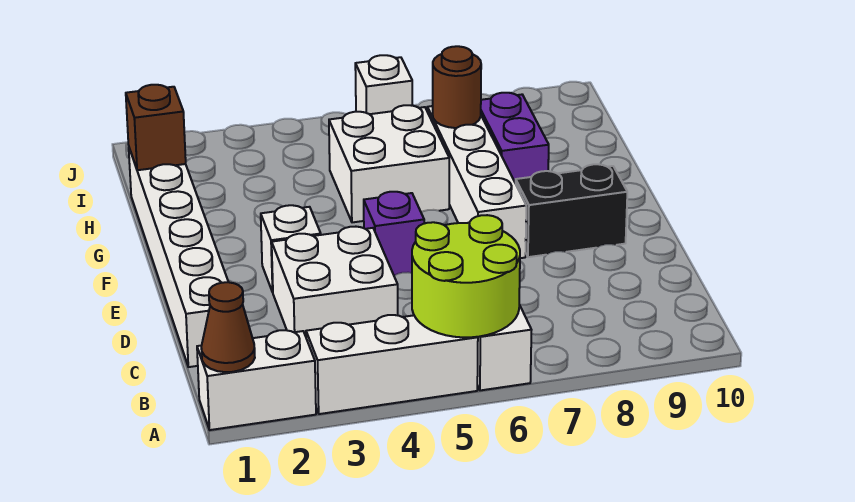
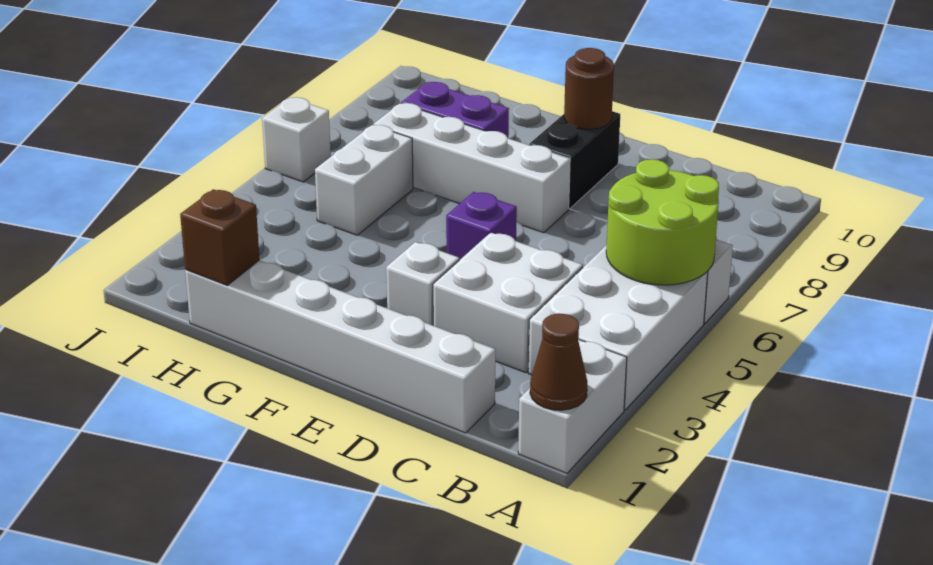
white brick A3:A5 level 1 -> white brick A3:B5 level 1
white brick G5:H6 level 1 -> white brick H5:H6 level 1
brown round brick H7 level 2 -> brown round brick E9 level 2

